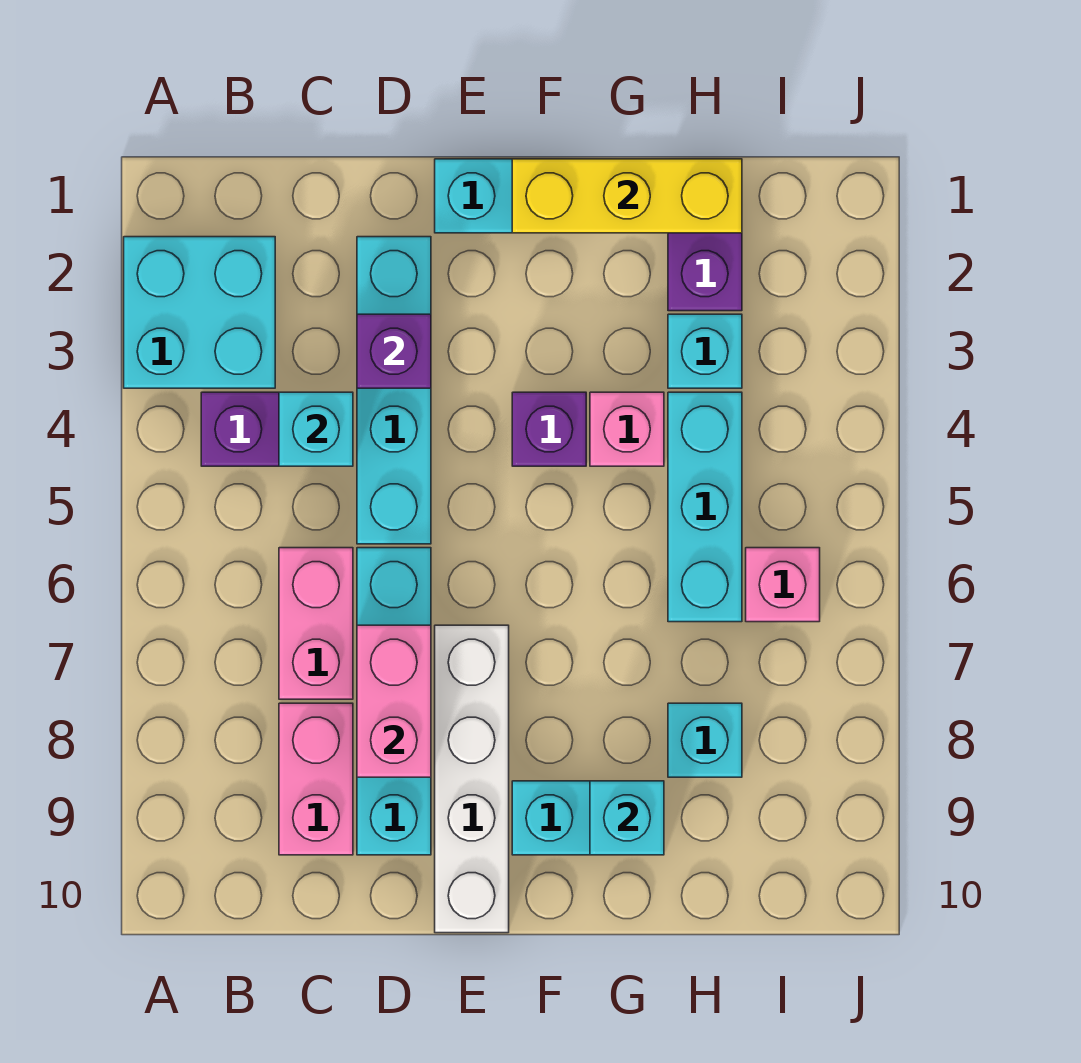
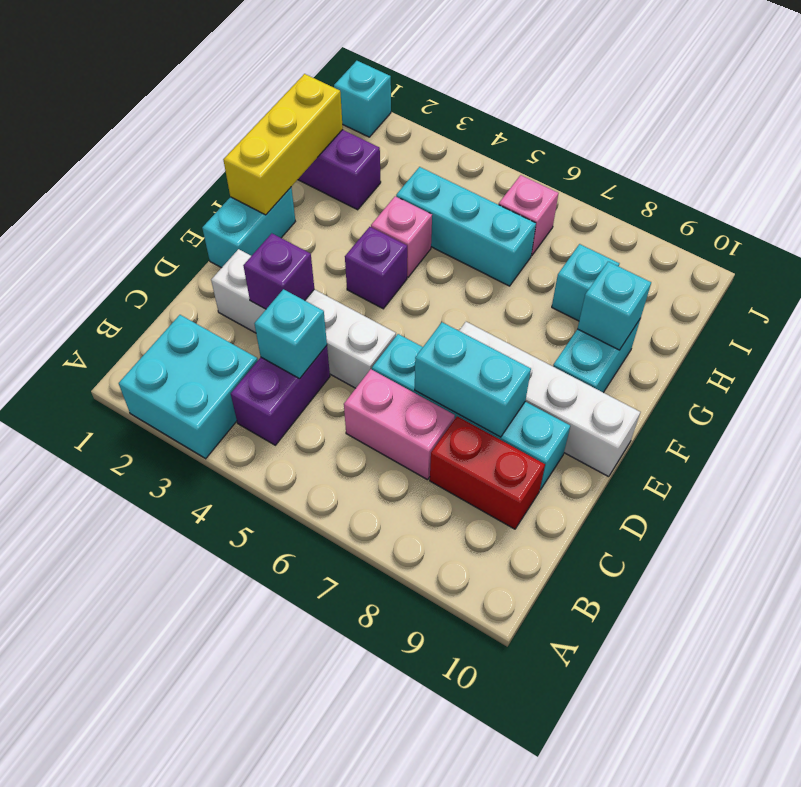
pink brick C8:C9 level 1 -> red brick C8:C9 level 1
cyan brick D2:D5 level 1 -> white brick D2:D5 level 1
pink brick D7:D8 level 2 -> cyan brick D7:D8 level 2
cyan brick H3 level 1 -> cyan brick J1 level 1

